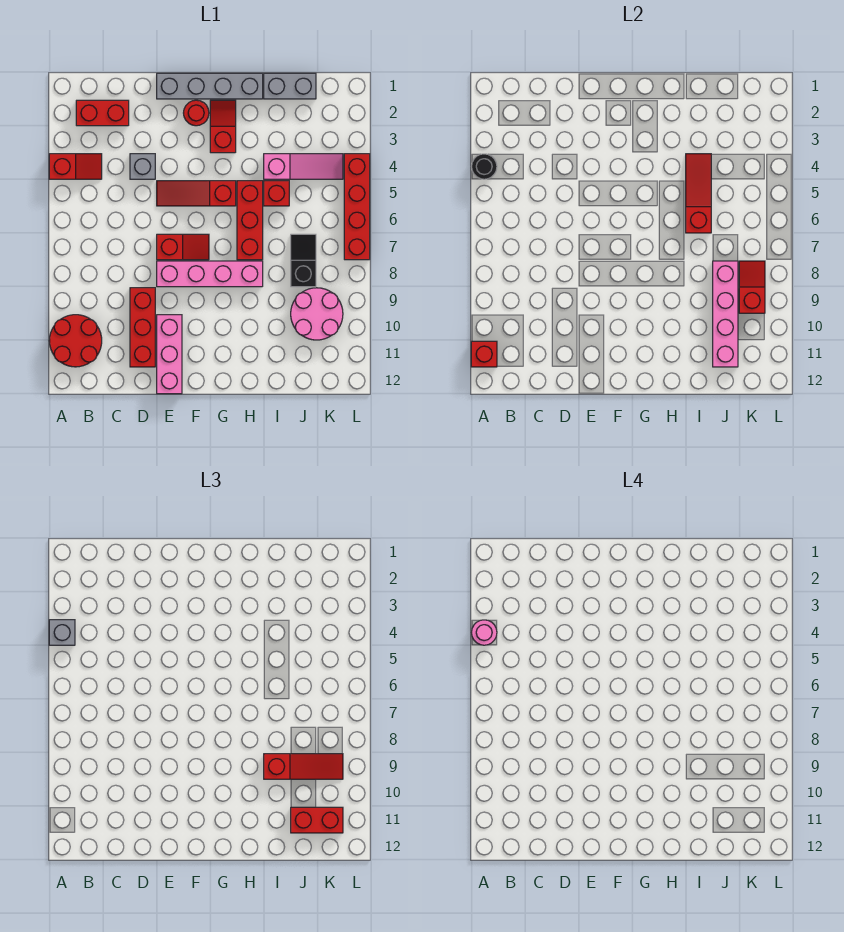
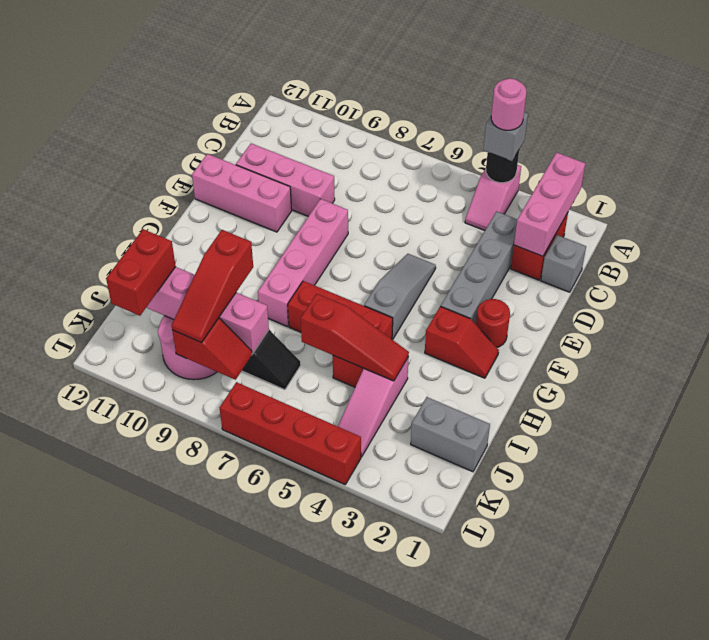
none -> pink brick A2:C2 level 2
red slope A4:B4 level 1 top A -> pink slope A4:B4 level 1 top A
red round brick A10:B11 level 1 -> none
red brick A11 level 2 -> none
grey brick D4 level 1 -> grey brick C1 level 1
red brick D9:D11 level 1 -> pink brick D9:D11 level 1
grey brick E1:H1 level 1 -> grey brick C3:F3 level 1
red slope E5:G5 level 1 top G -> grey slope E5:G5 level 1 top G
red slope E7:F7 level 1 top E -> none
grey brick I1:J1 level 1 -> grey brick J1:J2 level 1

